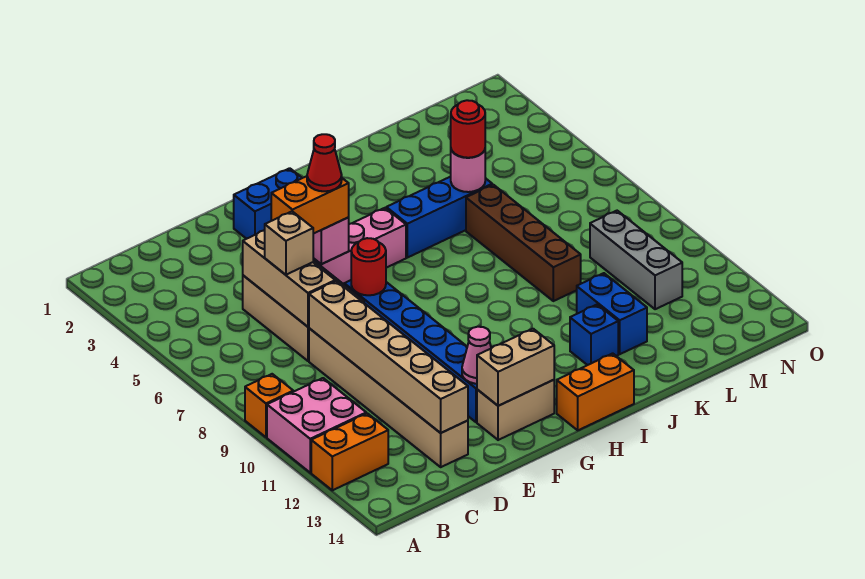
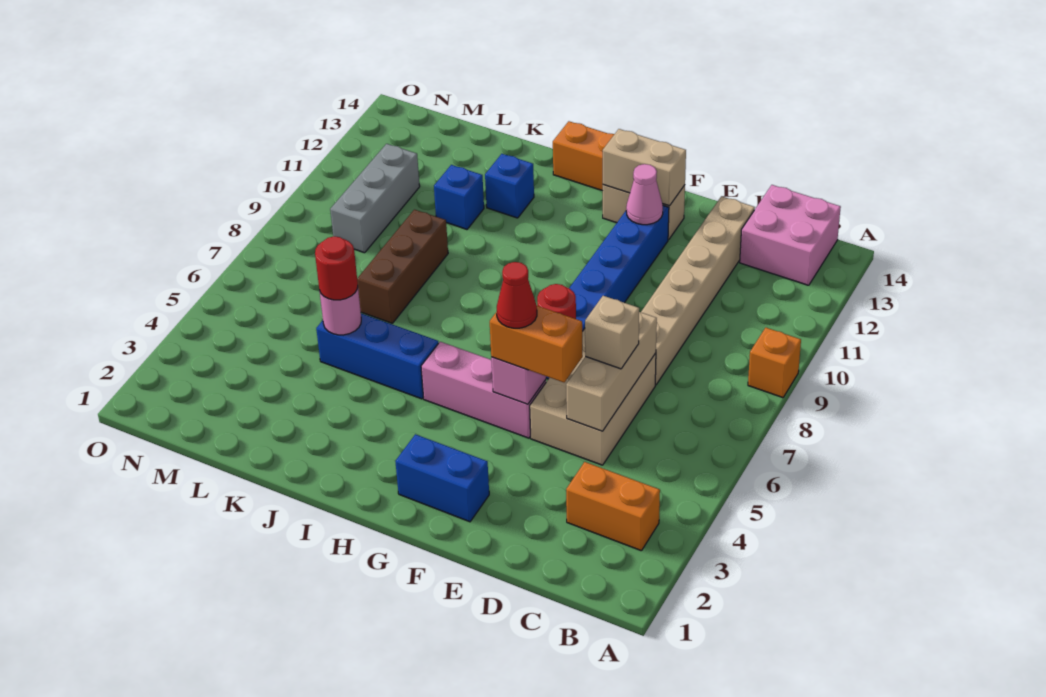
pink brick A10:B11 level 1 -> pink brick B13:C14 level 1
orange brick A12:B12 level 1 -> orange brick B3:C3 level 1
tan brick D8:D13 level 2 -> none
brown brick K6:K9 level 1 -> brown brick K7:K9 level 1
blue brick K11:K12 level 1 -> blue brick K11 level 1

